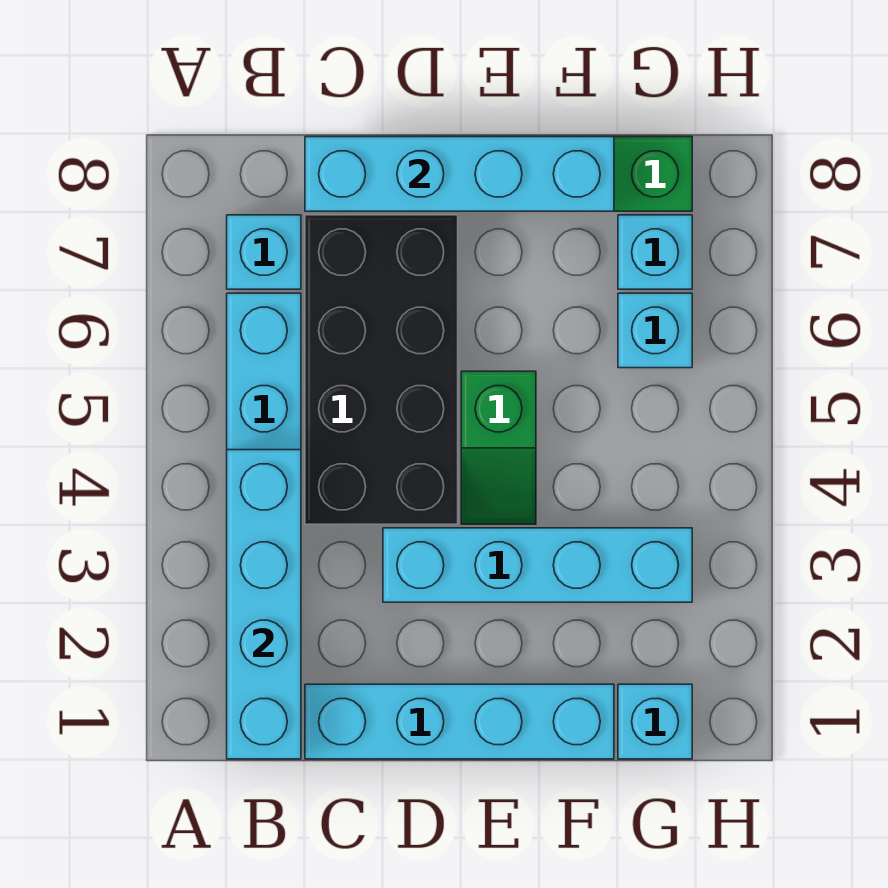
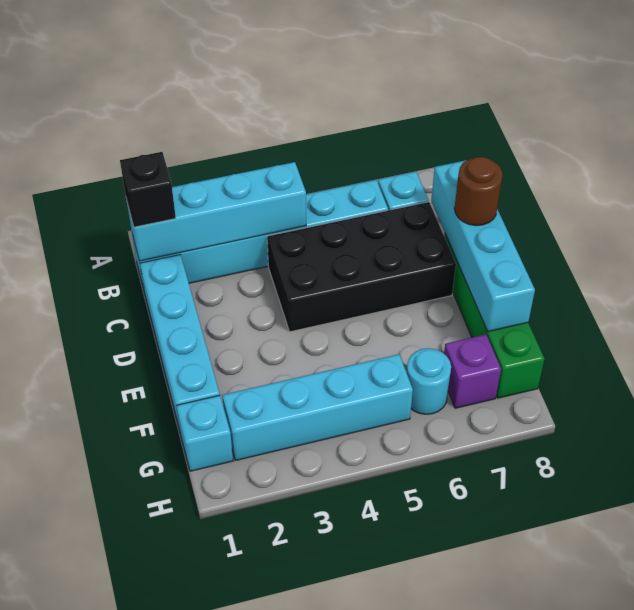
none -> black brick B1 level 3
cyan brick D3:G3 level 1 -> cyan brick G2:G5 level 1
none -> brown round brick D8 level 3
green slope E4:E5 level 1 top 5 -> none
cyan brick G6 level 1 -> cyan round brick G6 level 1
cyan brick G7 level 1 -> purple brick G7 level 1

